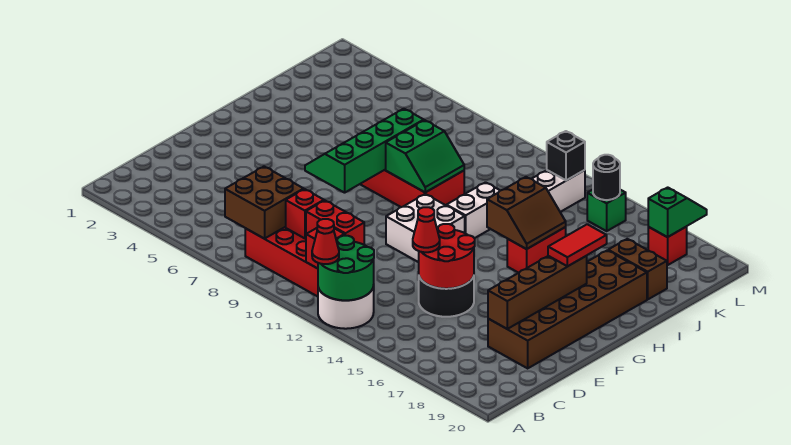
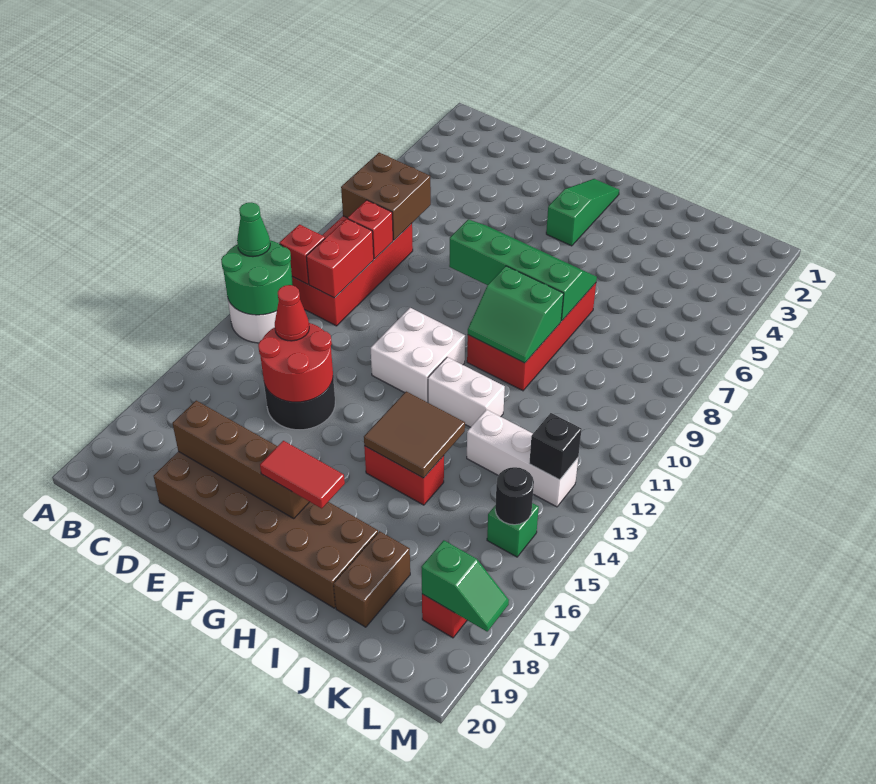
red cone A12 level 3 -> green cone A12 level 3
none -> green slope G2:G4 level 1 top 4
brown slope H14:I15 level 2 top 14 -> brown tile H14:I15 level 2

